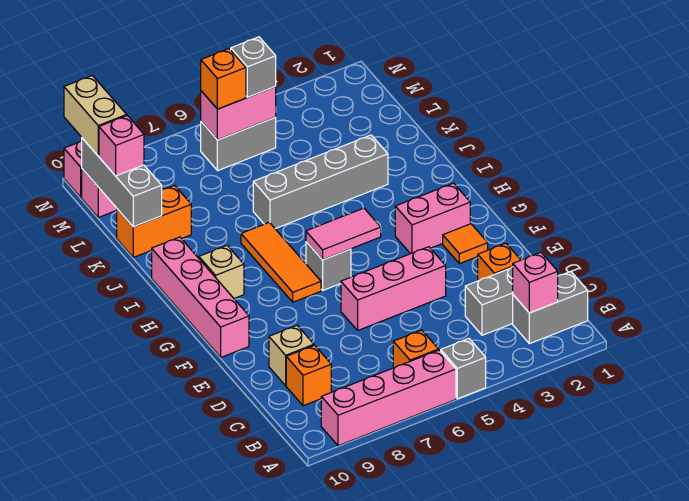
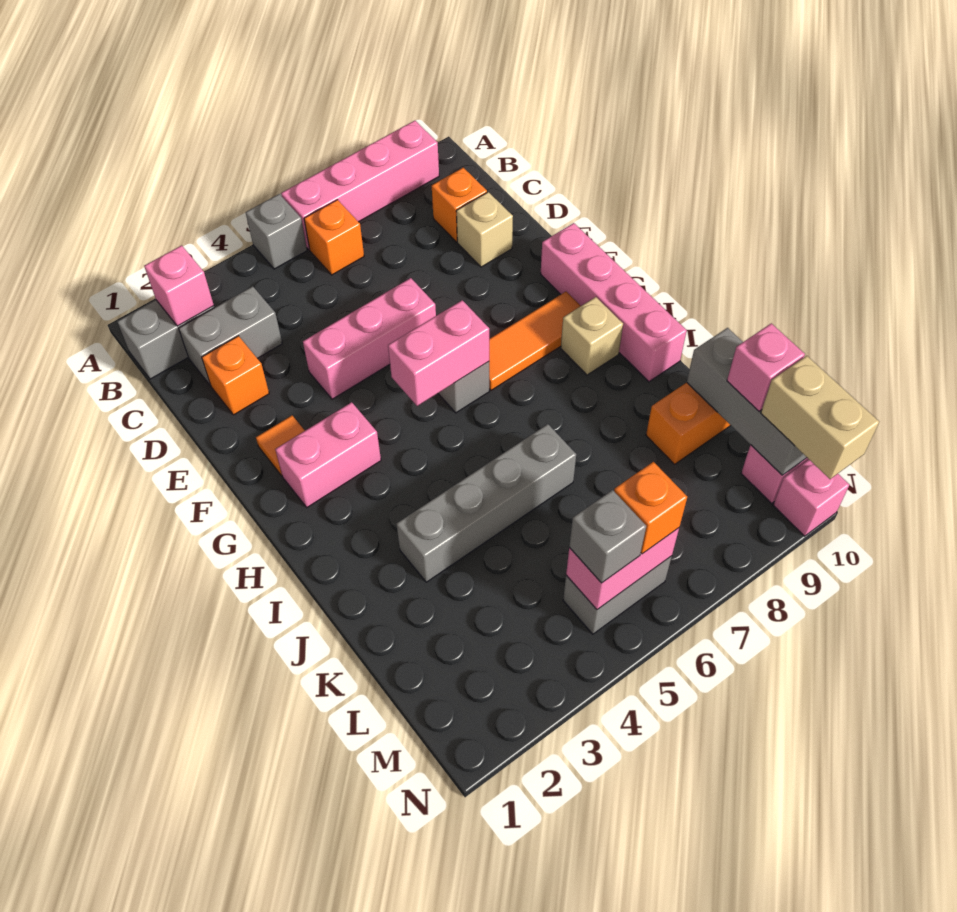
pink tile G5:G6 level 2 -> pink brick G5:G6 level 2
orange tile G7:I7 level 1 -> orange tile G7:G9 level 1

